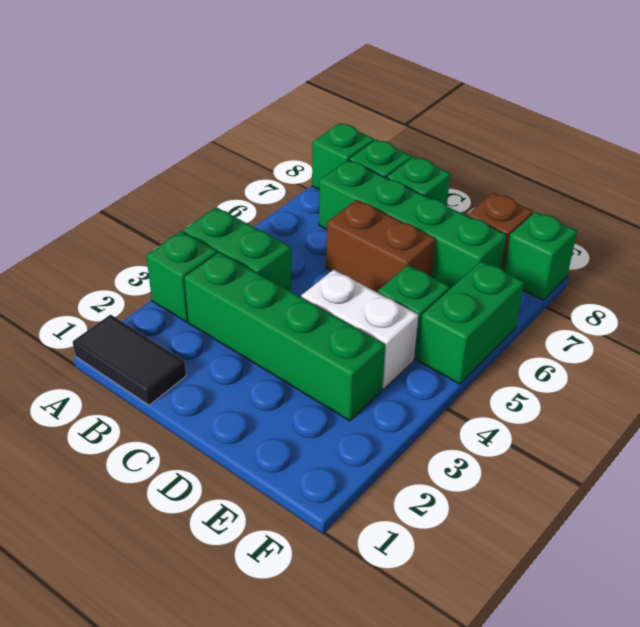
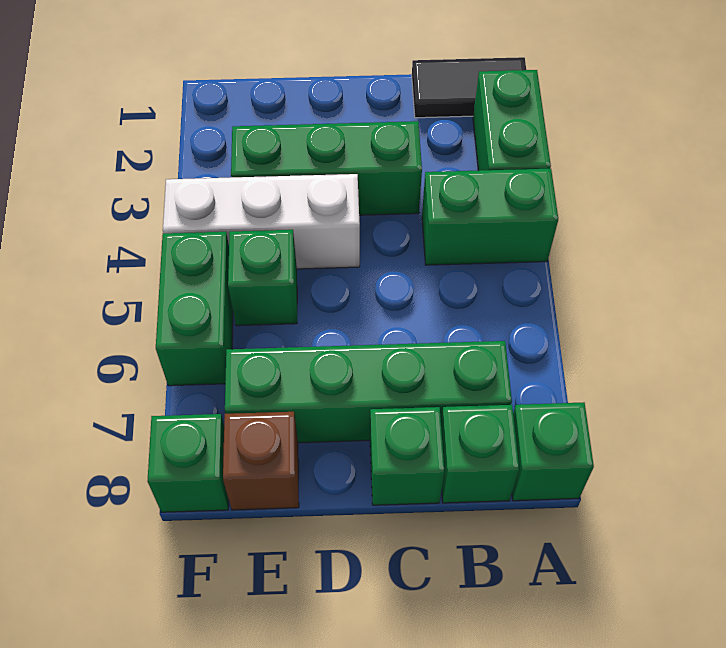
green brick A3 level 1 -> green brick A2:A3 level 1
green brick B3:E3 level 1 -> green brick C3:E3 level 1
brown brick C6:D6 level 1 -> none
white brick D4:E4 level 1 -> white brick D4:F4 level 1

